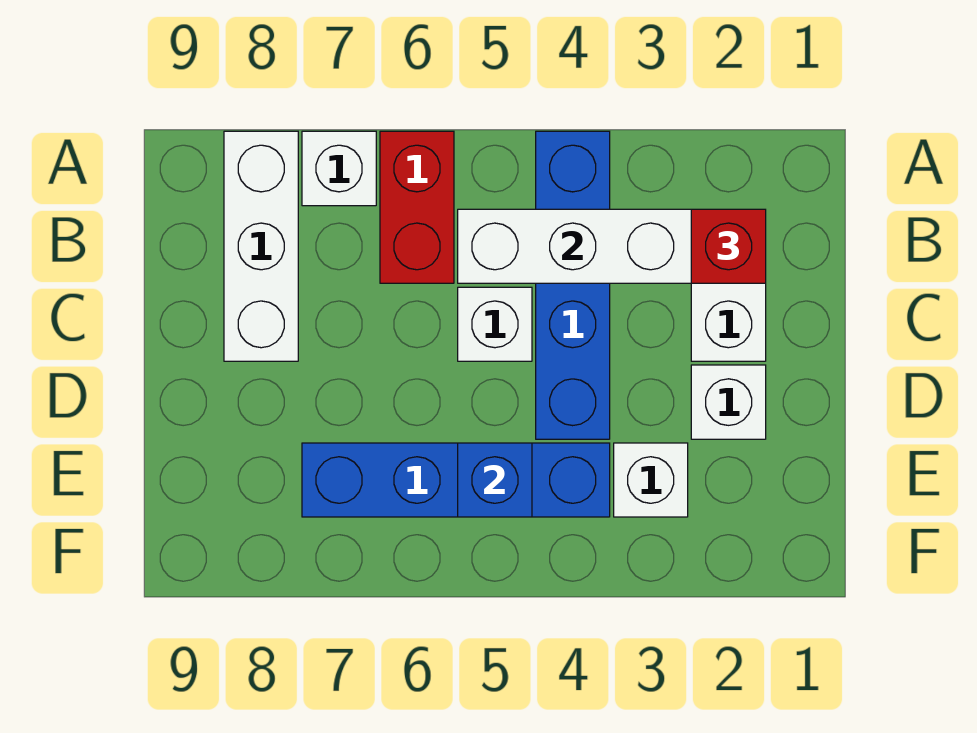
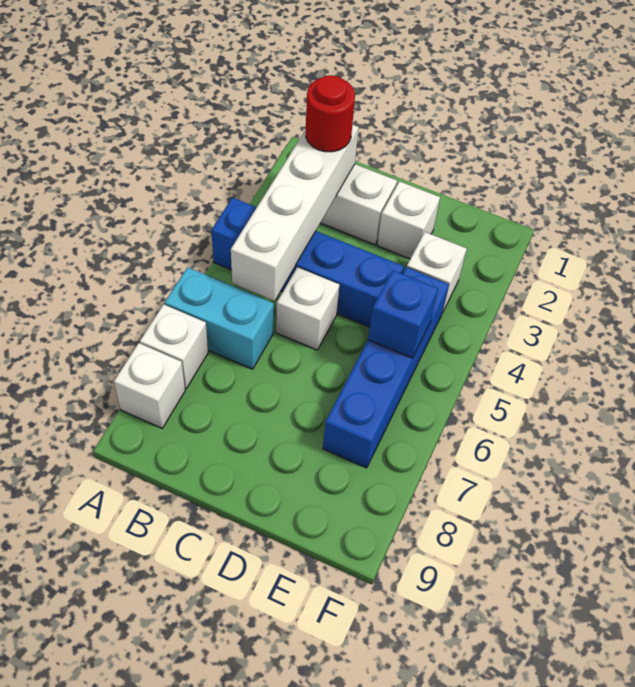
red brick A6:B6 level 1 -> cyan brick A6:B6 level 1
white brick A8:C8 level 1 -> white brick A8 level 1
red brick B2 level 3 -> red round brick B2 level 3

